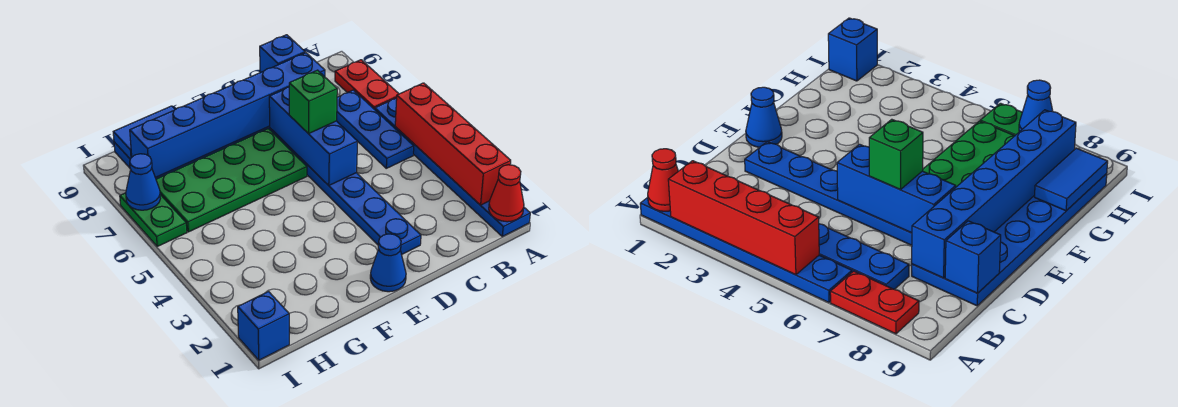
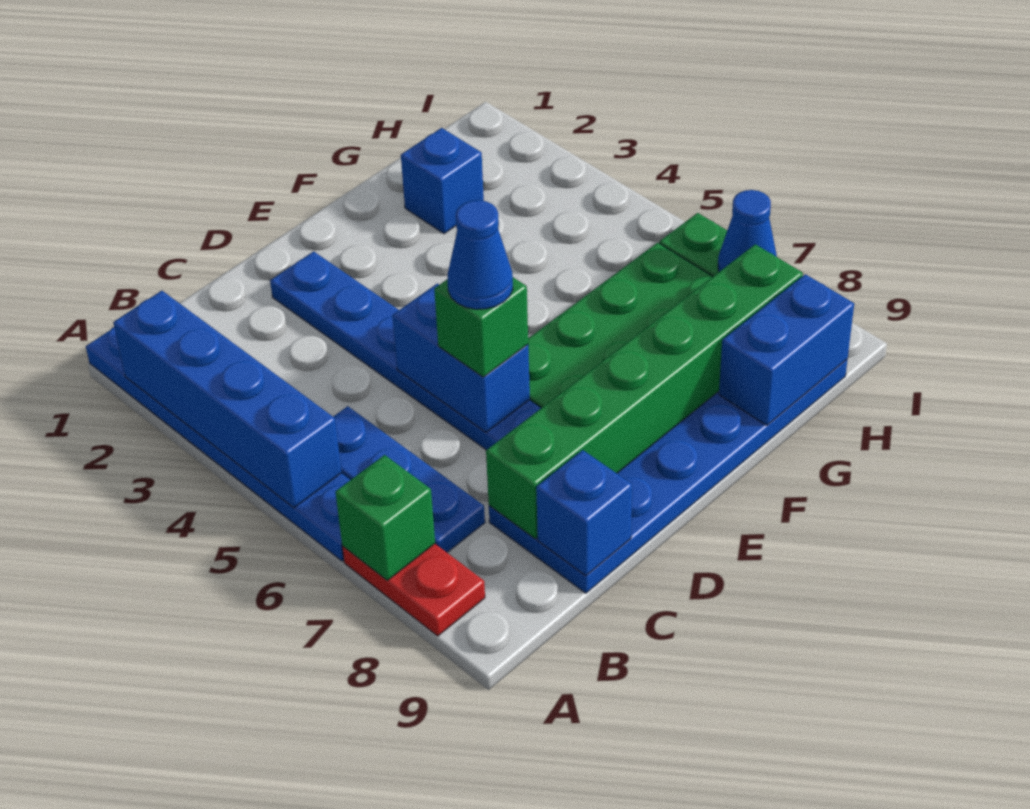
red cone A1 level 2 -> none
red brick A2:A5 level 2 -> blue brick A2:A5 level 2
none -> green brick A7 level 2
blue brick C8:H8 level 2 -> green brick C8:H8 level 2
blue brick D5:D7 level 2 -> blue brick D5:D6 level 2
blue cone E1 level 1 -> blue cone D6 level 4
blue tile G9:H9 level 2 -> blue brick G9:H9 level 2
blue brick I1 level 1 -> blue brick G2 level 1

